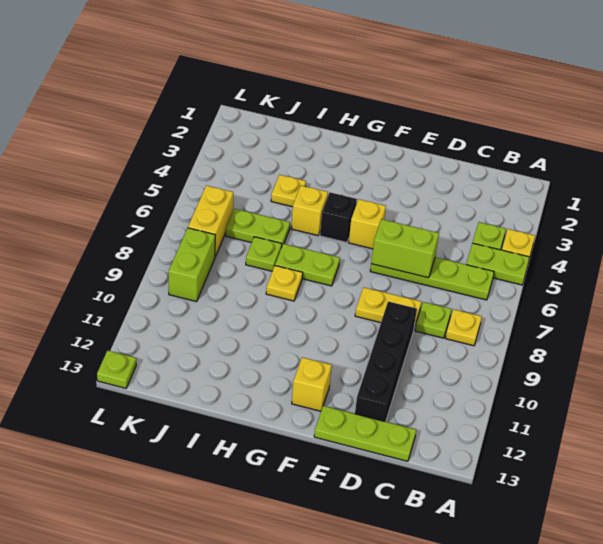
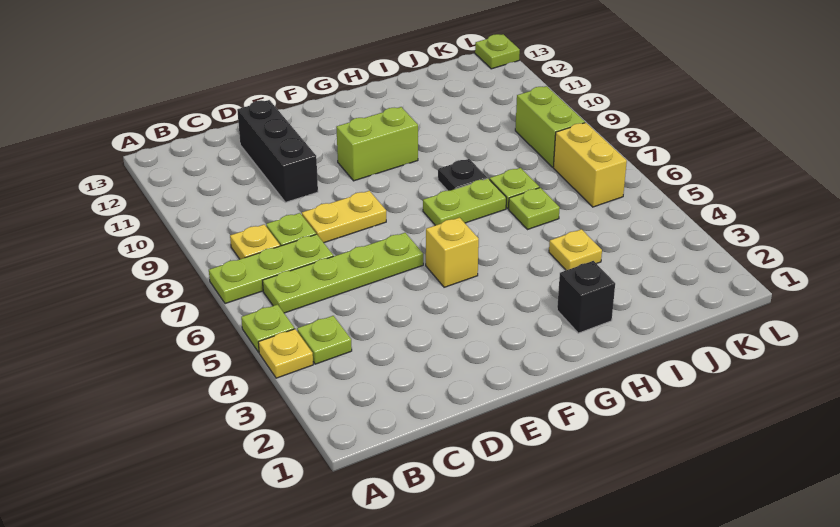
lime plate A5:B5 level 1 -> lime plate A5 level 1
lime plate C13:E13 level 1 -> lime plate A7:C7 level 1
lime brick D6:E6 level 2 -> lime brick F10:G10 level 1
black brick D9:D12 level 1 -> black brick D10:D12 level 1
yellow brick F12 level 1 -> none
black brick G5 level 1 -> black brick H2 level 1
yellow brick H5 level 1 -> none
yellow plate H8 level 1 -> black plate H8 level 1
lime plate I6:J6 level 1 -> lime plate I6 level 1

